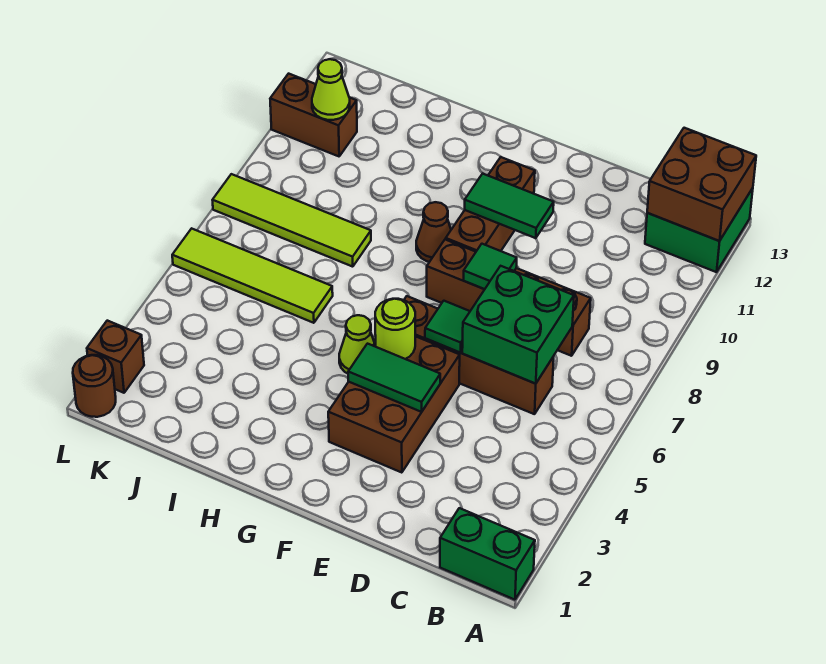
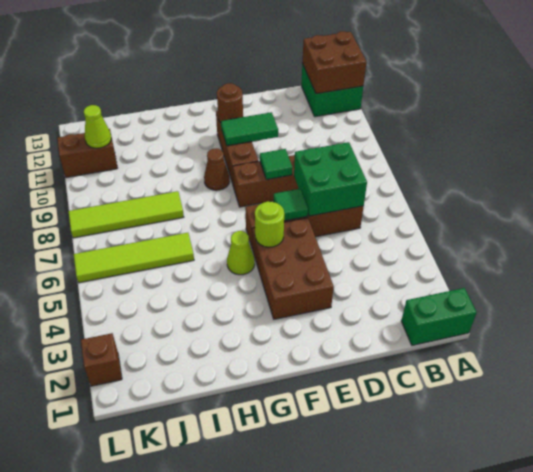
green tile E4:F4 level 2 -> none
brown round brick L1 level 1 -> brown round brick F11 level 2

